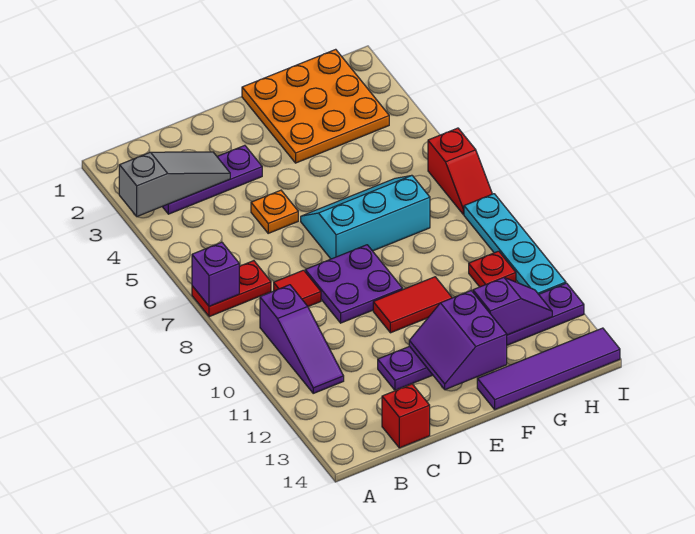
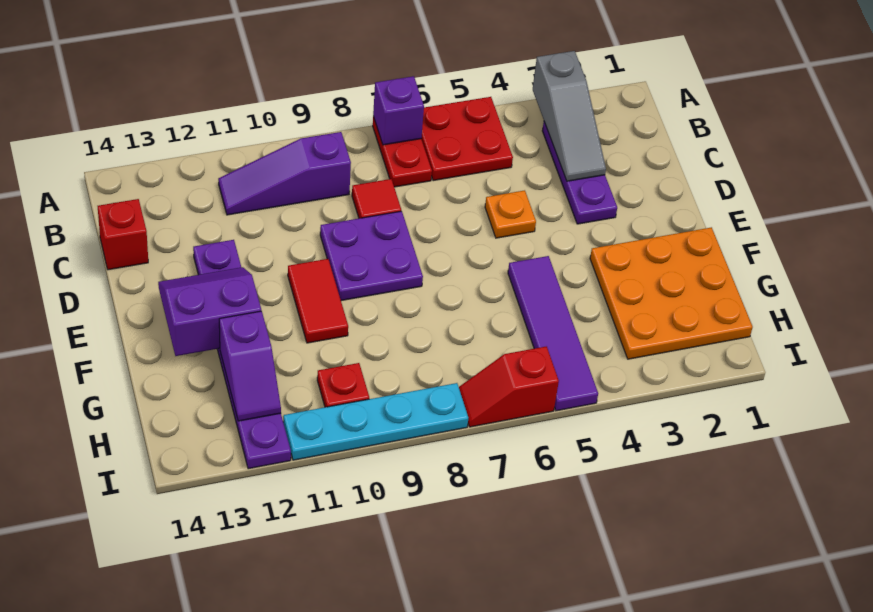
none -> red plate A5:B6 level 1
cyan slope E6:G7 level 1 top 7 -> none
purple tile F14:I14 level 1 -> purple tile F5:I5 level 1

